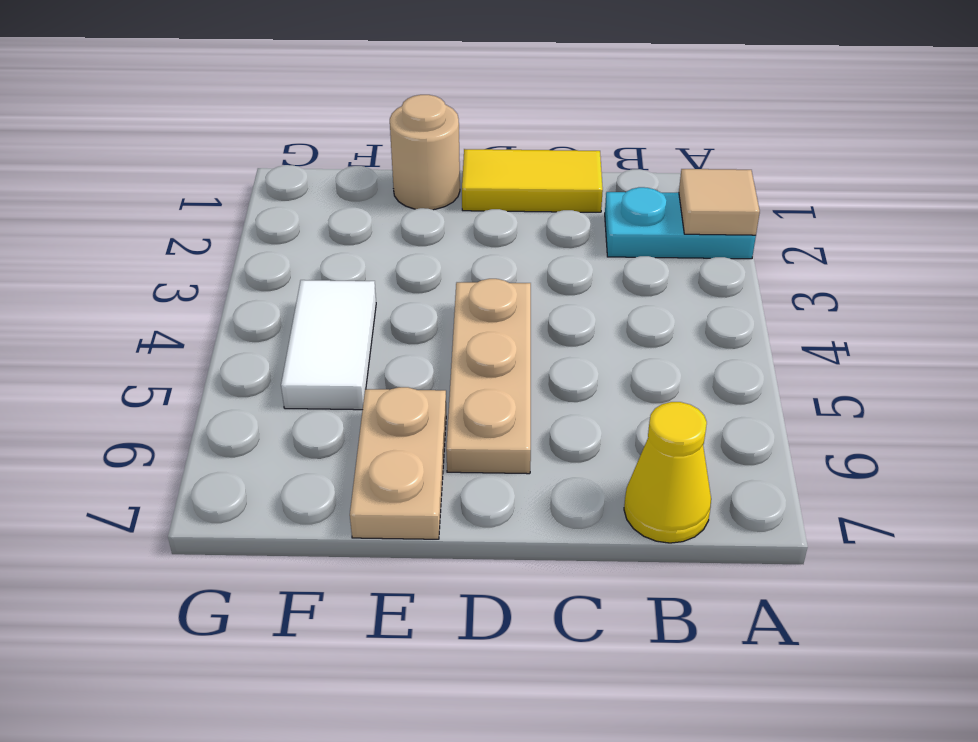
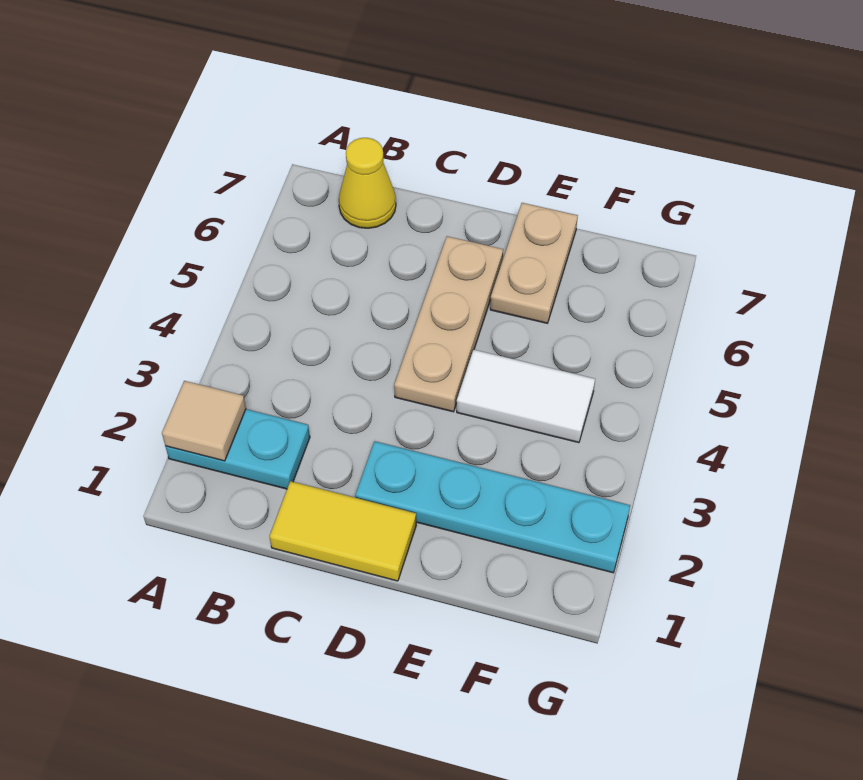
none -> cyan plate D2:G2 level 1
tan round brick E1 level 1 -> none
white tile F4:F5 level 1 -> white tile E4:F4 level 1

